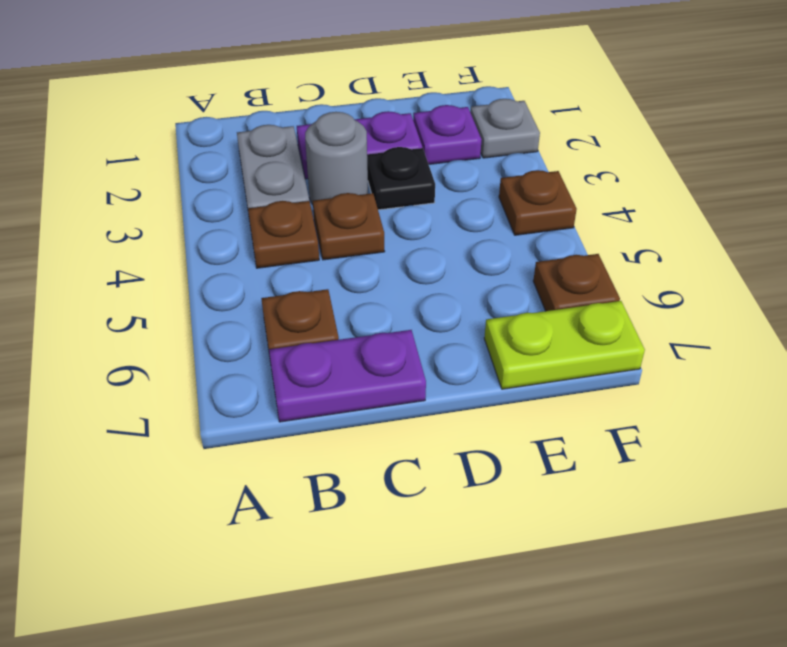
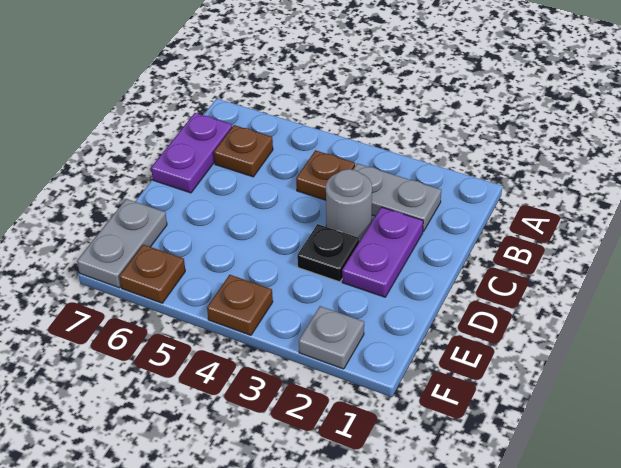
brown plate C4 level 1 -> none
purple plate E2 level 1 -> none
lime plate E7:F7 level 1 -> grey plate E7:F7 level 1

